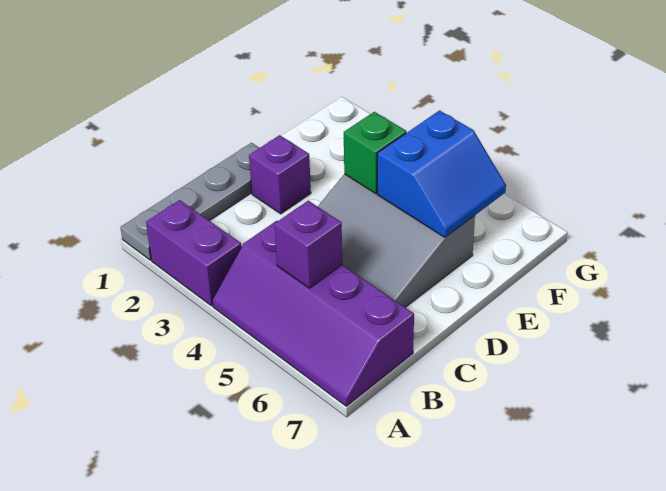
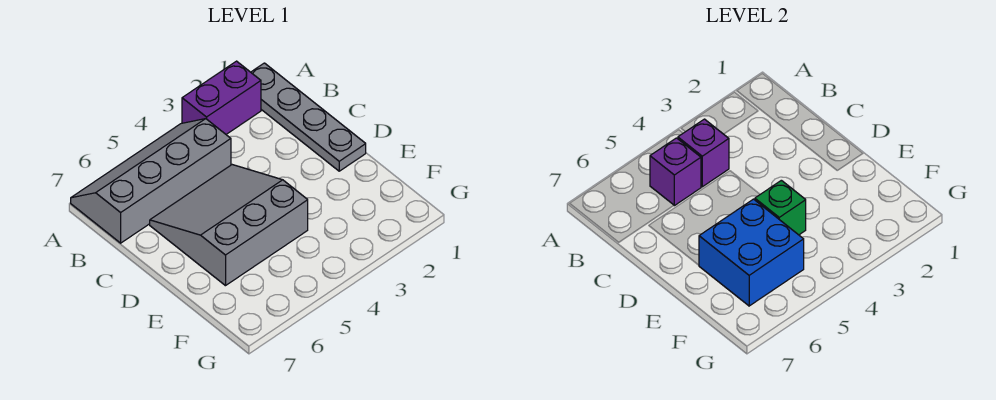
purple slope A4:B7 level 1 top B -> grey slope A4:B7 level 1 top B
purple brick D2 level 1 -> purple brick B4 level 2
blue slope E5:F6 level 2 top 5 -> blue brick E5:F6 level 2

